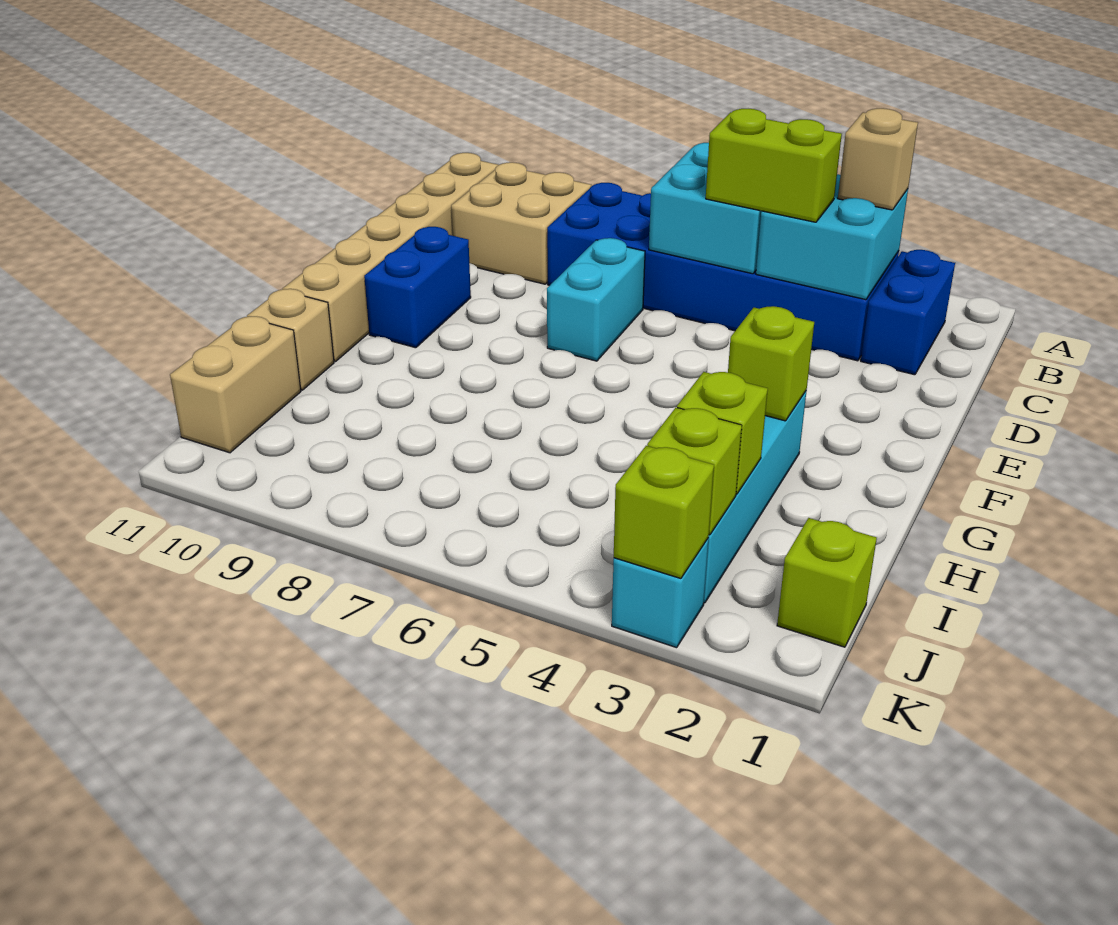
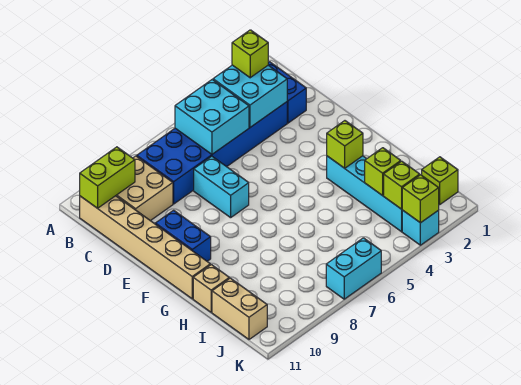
tan brick B3 level 3 -> lime brick B3 level 3
lime brick C4:C5 level 3 -> lime brick B10:B11 level 2
none -> cyan brick K6:K7 level 1

